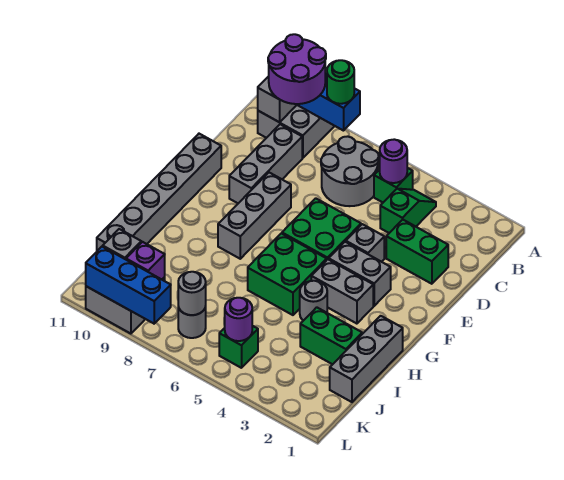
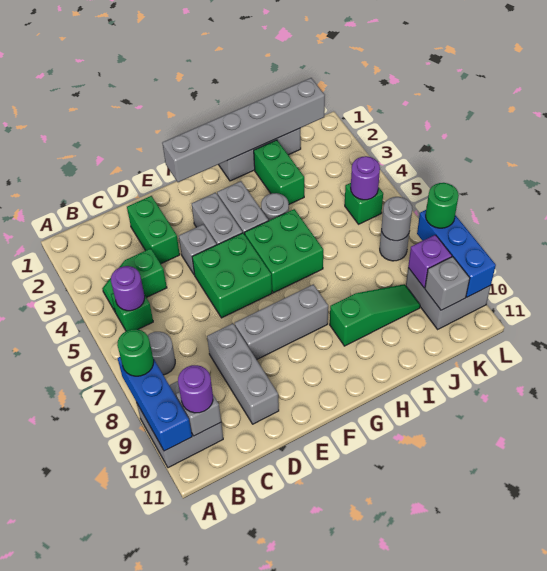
purple round brick A9:B10 level 3 -> purple round brick B10 level 3
grey round brick B6:C7 level 1 -> grey round brick B7 level 1
grey brick C9:E9 level 1 -> grey brick D8:D10 level 1
grey brick E11:J11 level 1 -> grey brick F1:K1 level 2
none -> green slope H9:J9 level 1 top H
none -> green round brick L8 level 3

